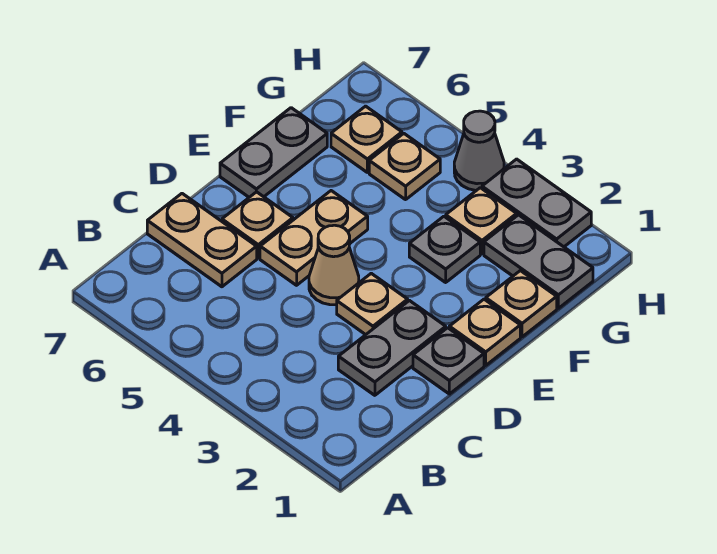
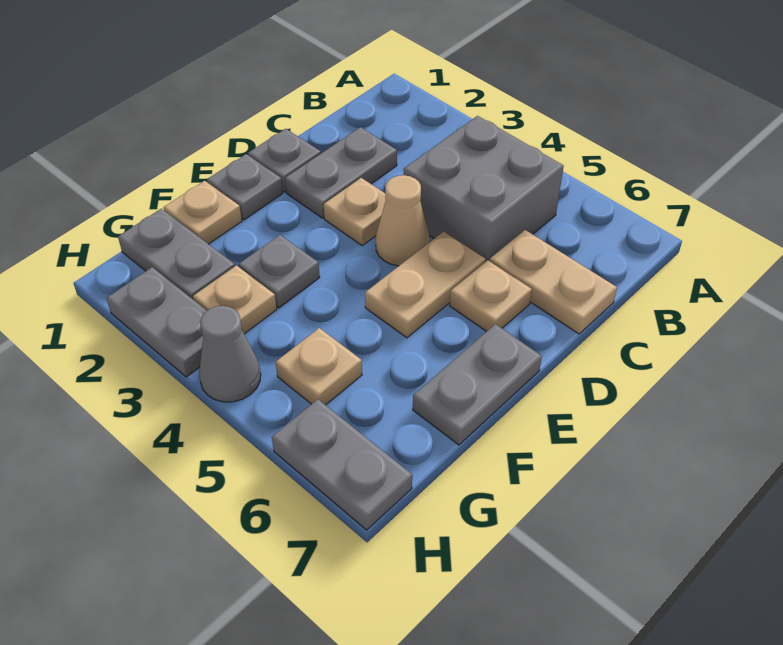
none -> grey brick B4:C5 level 1
tan plate E1 level 1 -> grey plate E1 level 1
tan plate G6 level 1 -> none
none -> grey plate H6:H7 level 1

